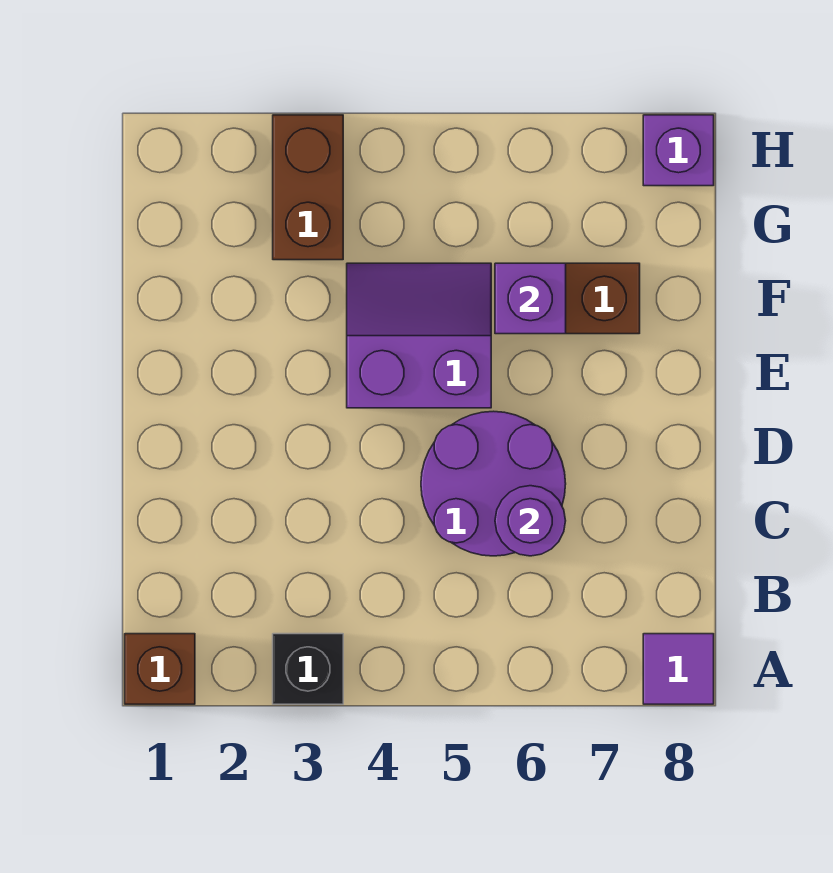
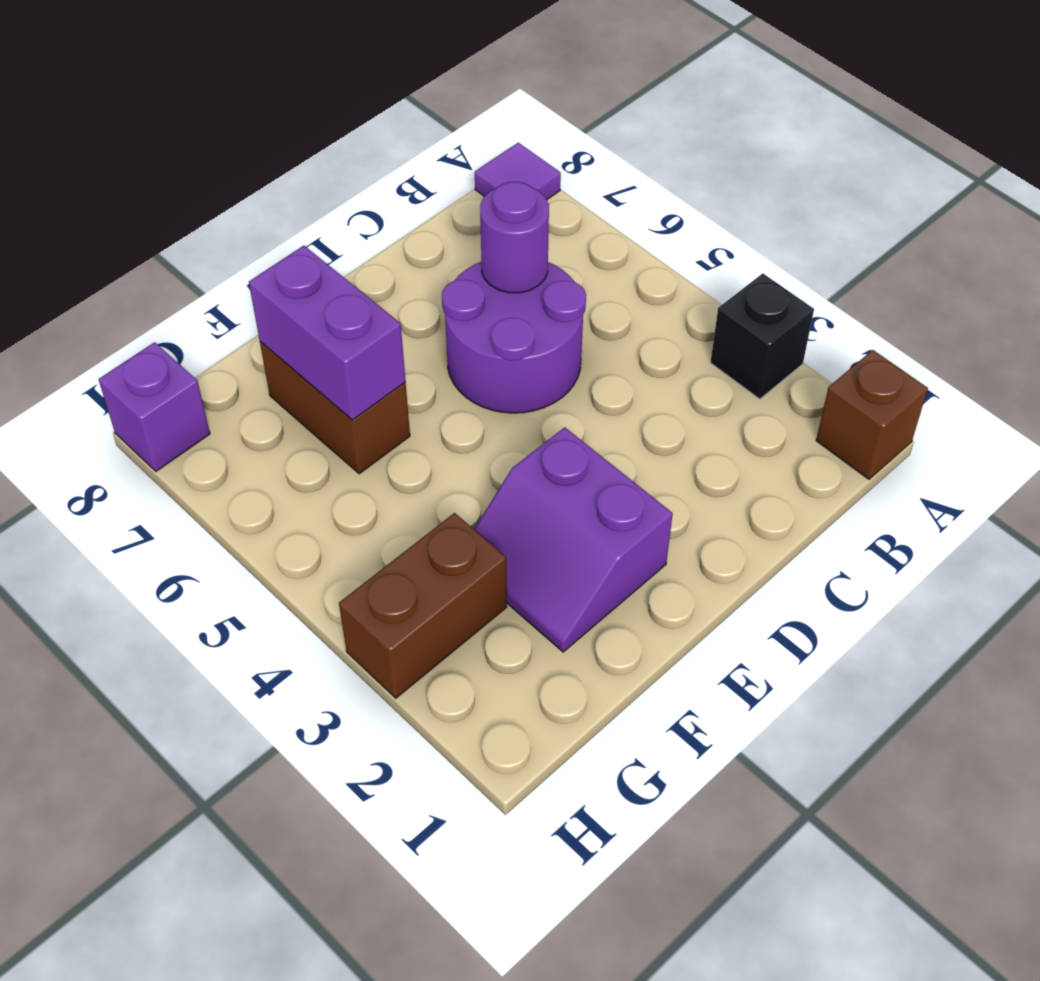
purple slope E4:F5 level 1 top E -> purple slope E2:F3 level 1 top E
purple brick F6 level 2 -> purple brick F6:F7 level 2

